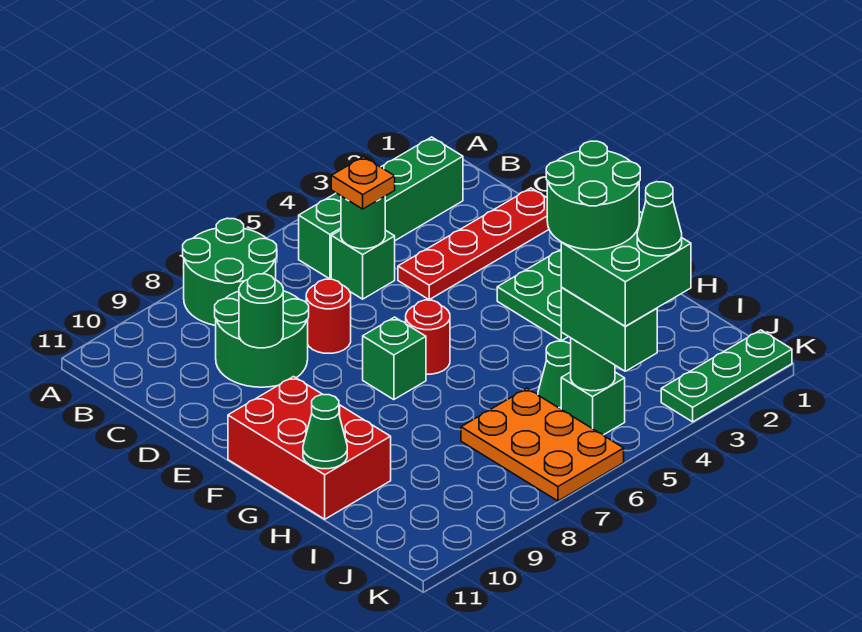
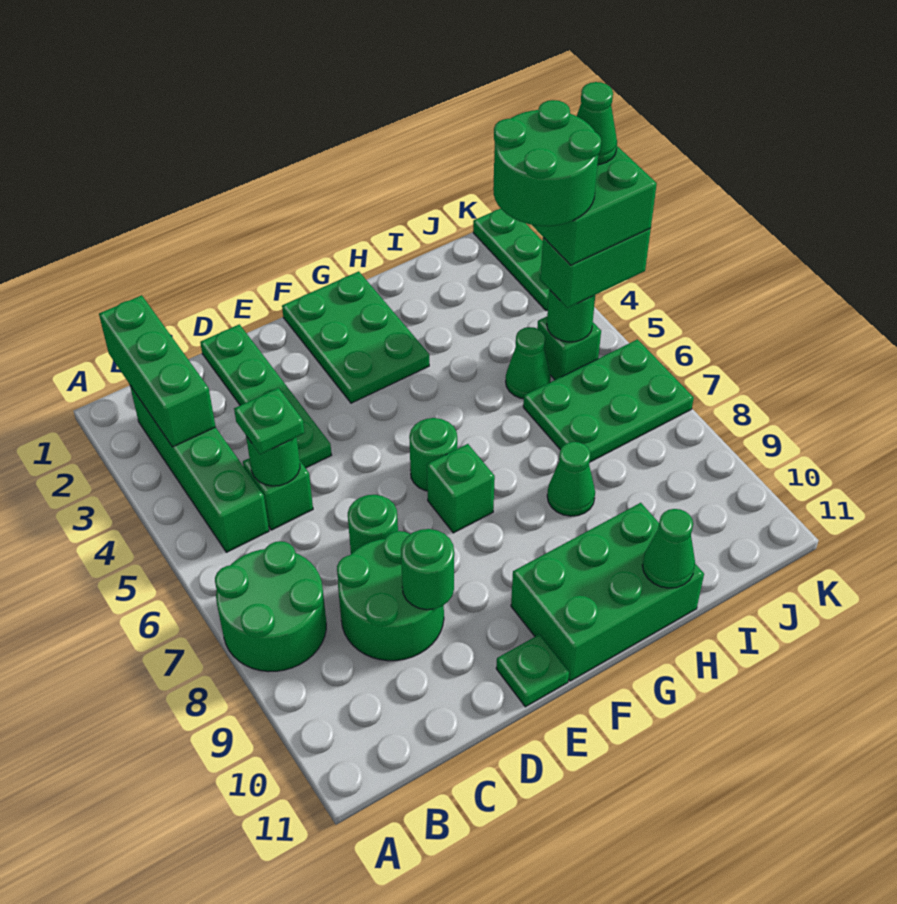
none -> green brick B1:B3 level 2
orange plate C5 level 3 -> green plate C5 level 3
red plate D1:D4 level 1 -> green plate D1:D4 level 1
red round brick D7 level 1 -> green round brick D7 level 1
none -> green plate E11 level 1
red round brick F6 level 1 -> green round brick F6 level 1
red brick F10:H11 level 1 -> green brick F10:H11 level 1
none -> green cone H8 level 1
orange plate I6:K7 level 1 -> green plate I6:K7 level 1

